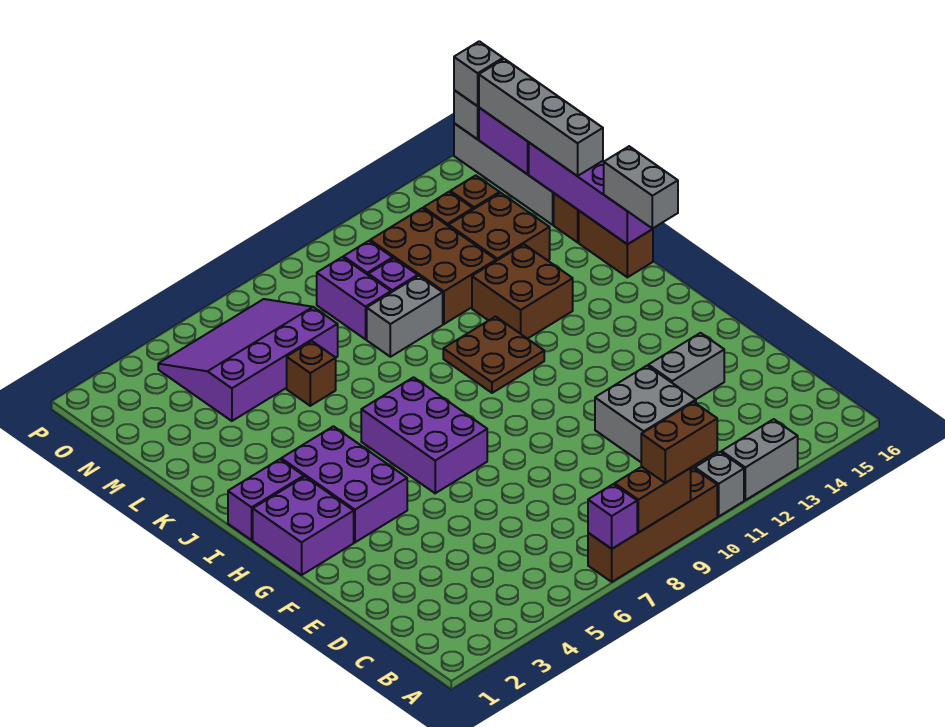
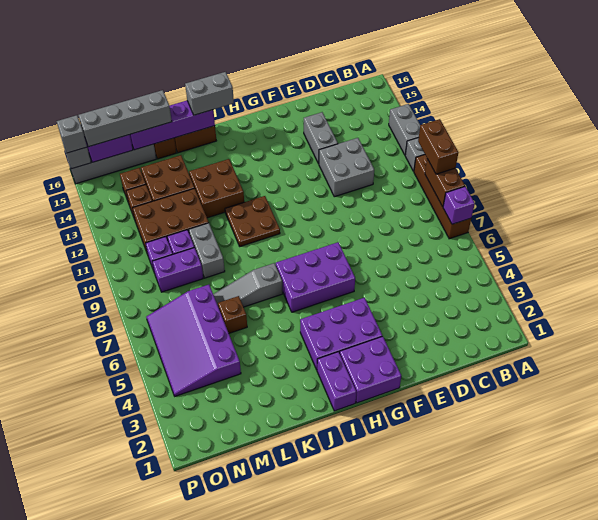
none -> grey slope J7:L7 level 1 top J

